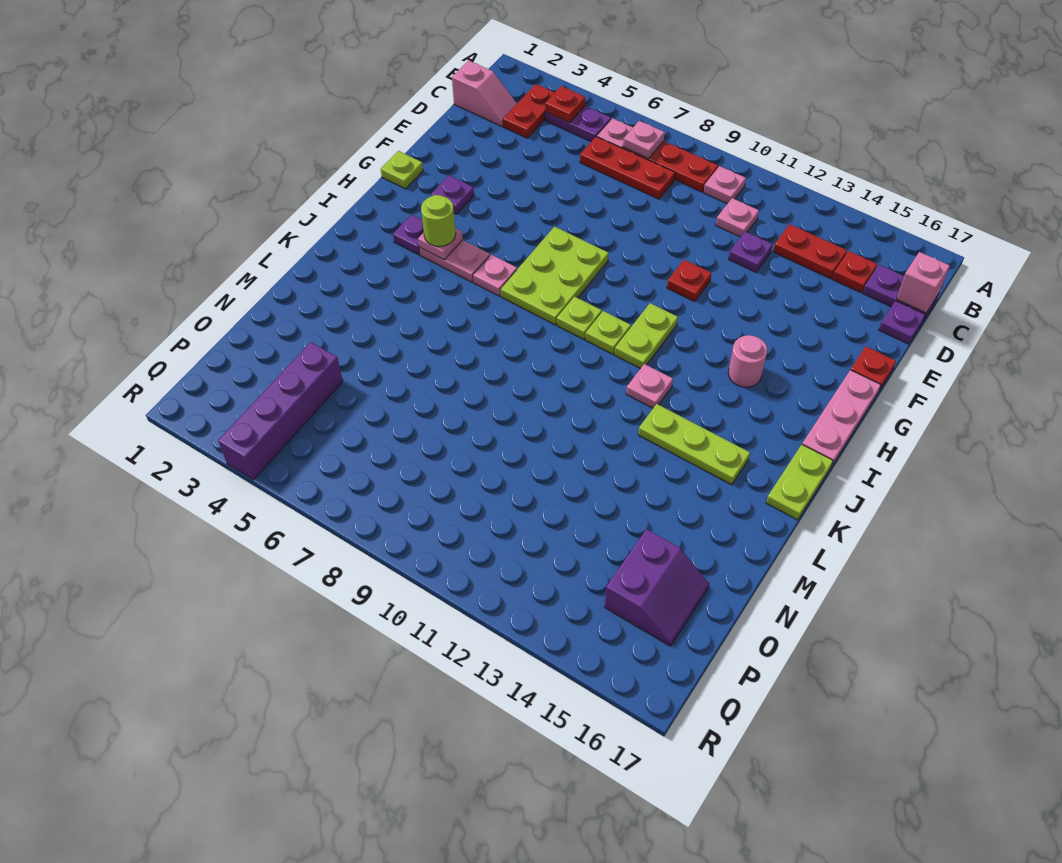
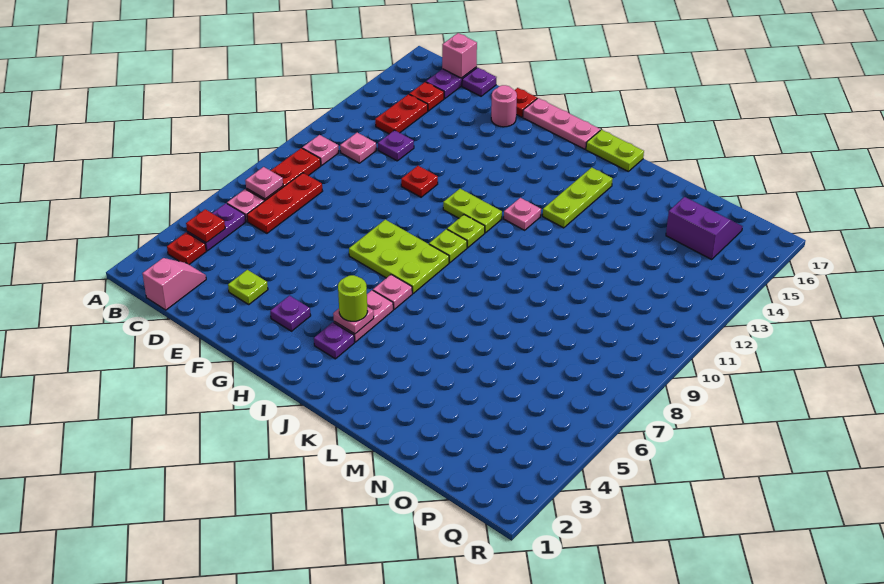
red plate B3:C3 level 1 -> red plate B3 level 1
lime plate G1 level 1 -> lime plate E3 level 1
pink round brick H14 level 1 -> pink round brick F16 level 1
purple brick O4:R4 level 1 -> none

